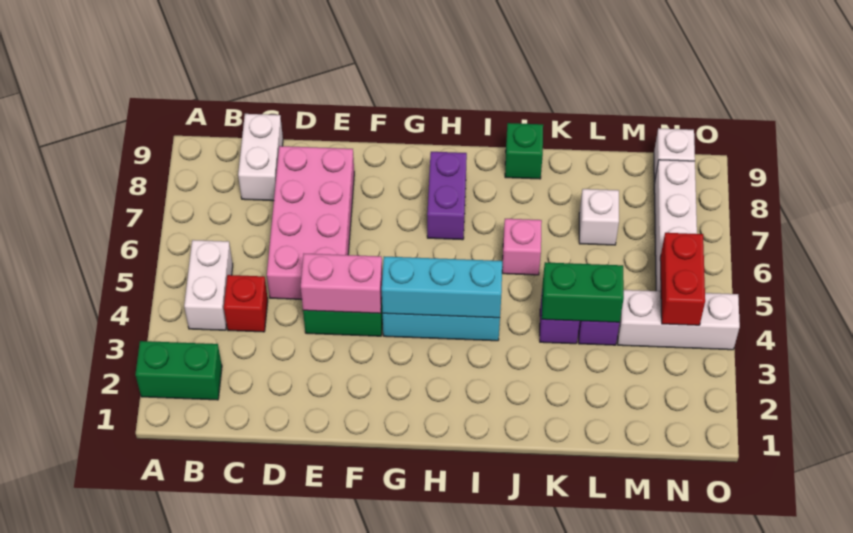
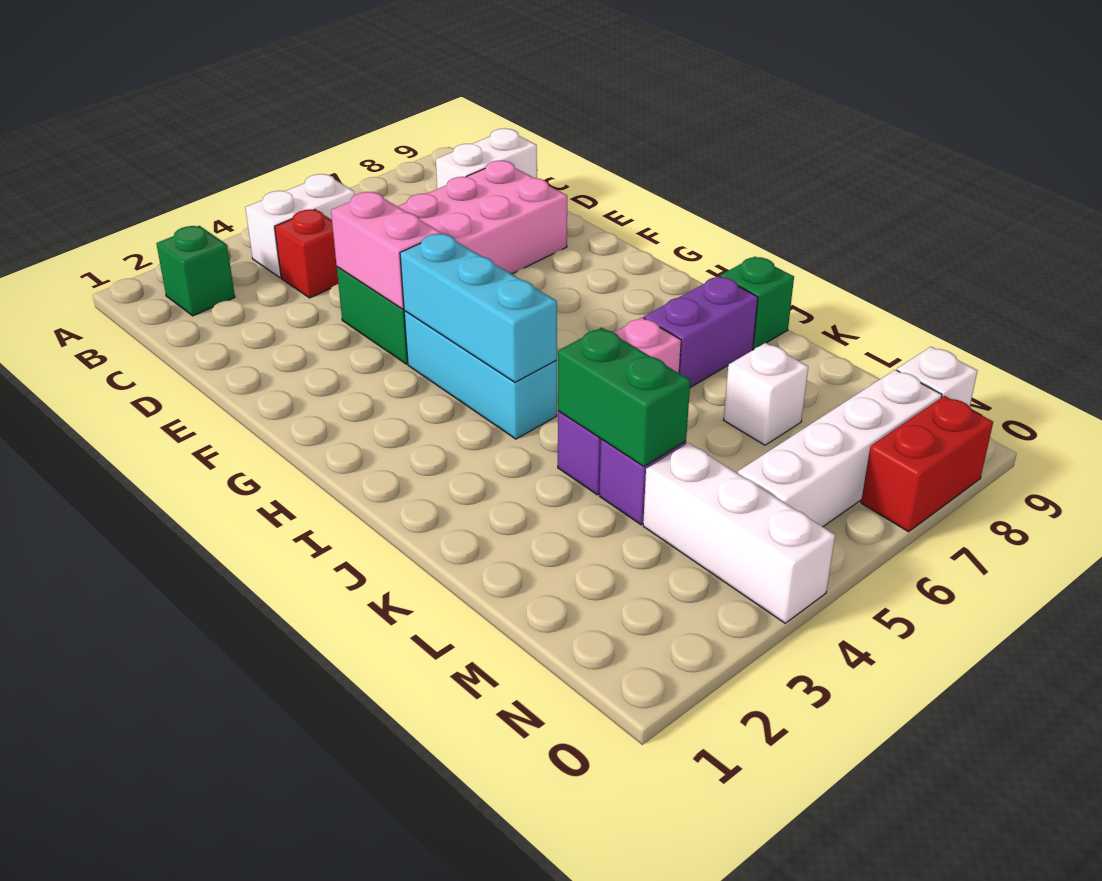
green brick A2:B2 level 1 -> green brick B2 level 1
purple brick H7:H8 level 1 -> purple brick J7:J8 level 1
red brick N4:N5 level 2 -> red brick O7:O8 level 1

